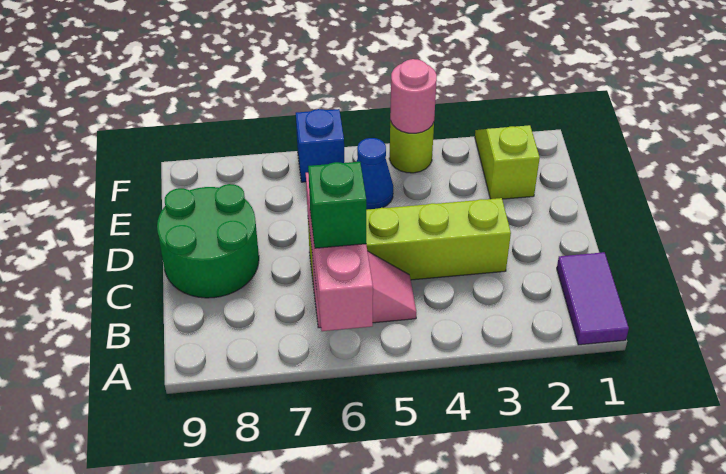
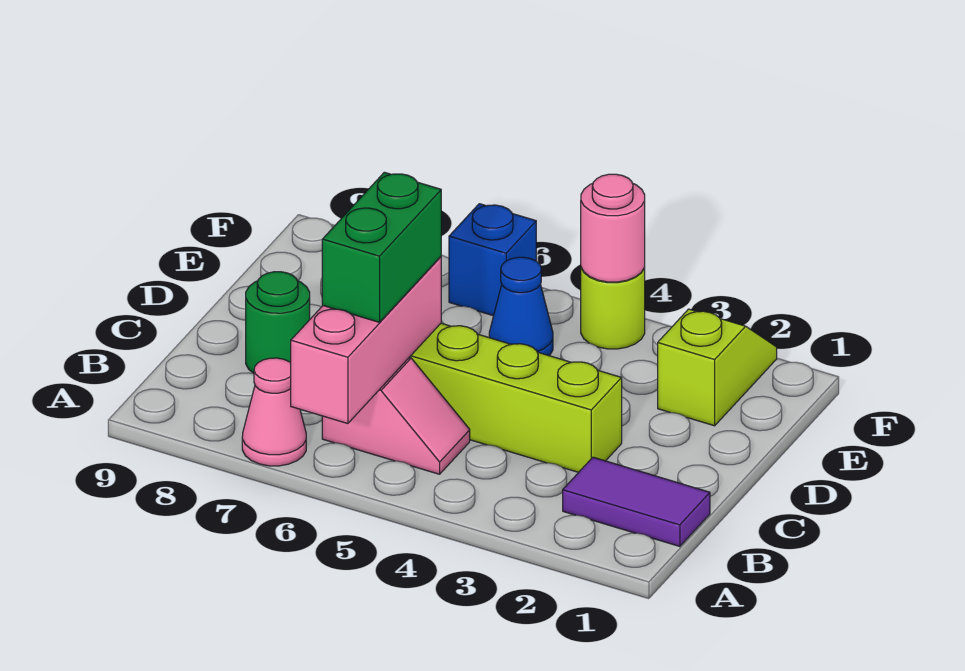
purple tile A1:B1 level 1 -> purple tile B1:B2 level 1
none -> pink cone A7 level 1
green brick B6 level 3 -> green brick B6:C6 level 3
green round brick C8:D9 level 1 -> green round brick C8 level 1

